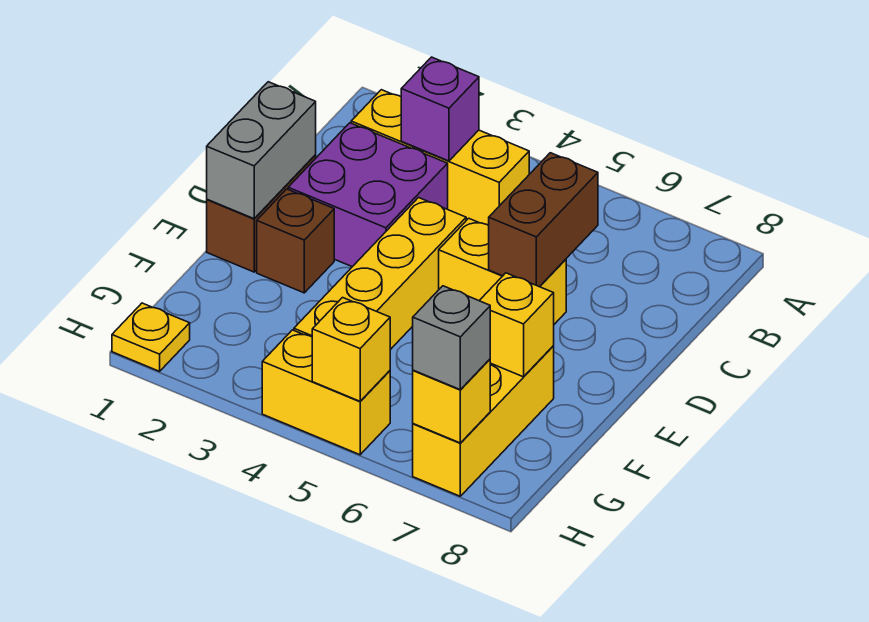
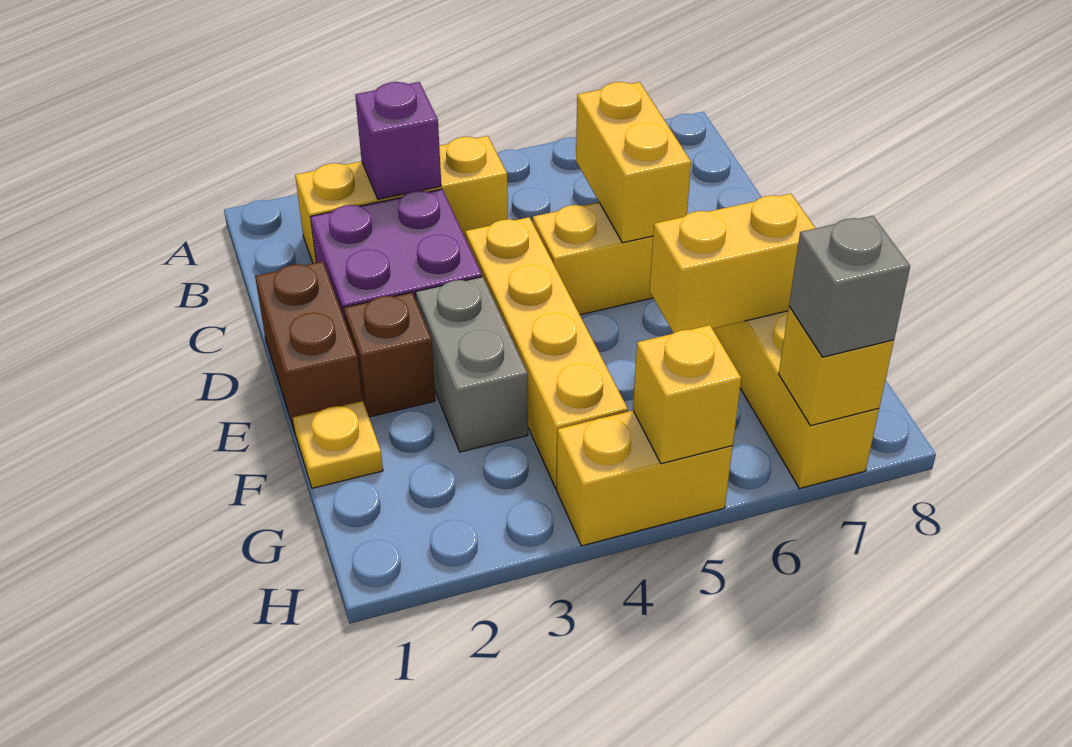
brown brick C6:D6 level 2 -> yellow brick C6:D6 level 2
grey brick D1:E1 level 2 -> grey brick E3:F3 level 1
yellow brick F7 level 2 -> yellow brick F6:F7 level 2
yellow plate H1 level 1 -> yellow plate F1 level 1

